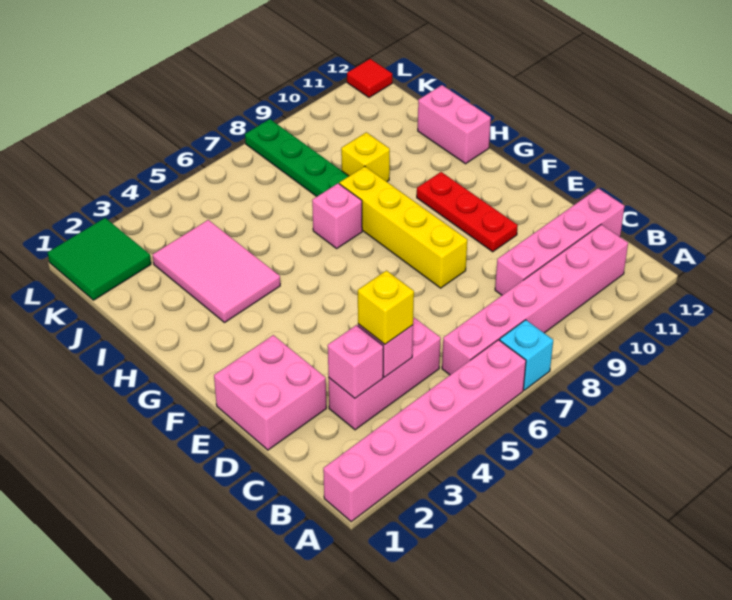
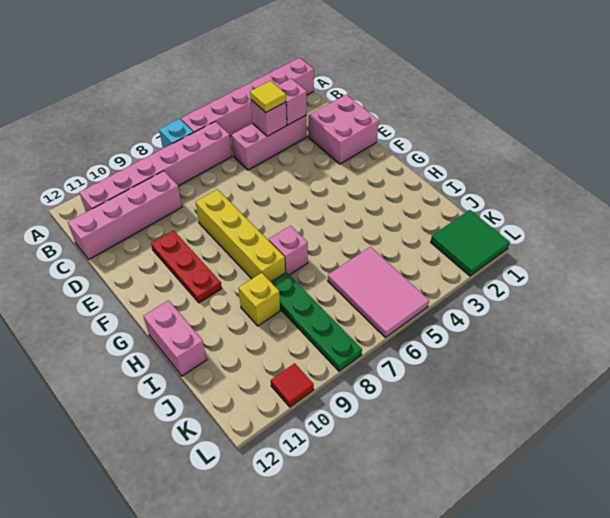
yellow brick C4 level 3 -> yellow tile C4 level 3
pink tile H3:J4 level 1 -> pink tile J5:L6 level 1
red tile L12 level 1 -> red tile L10 level 1

